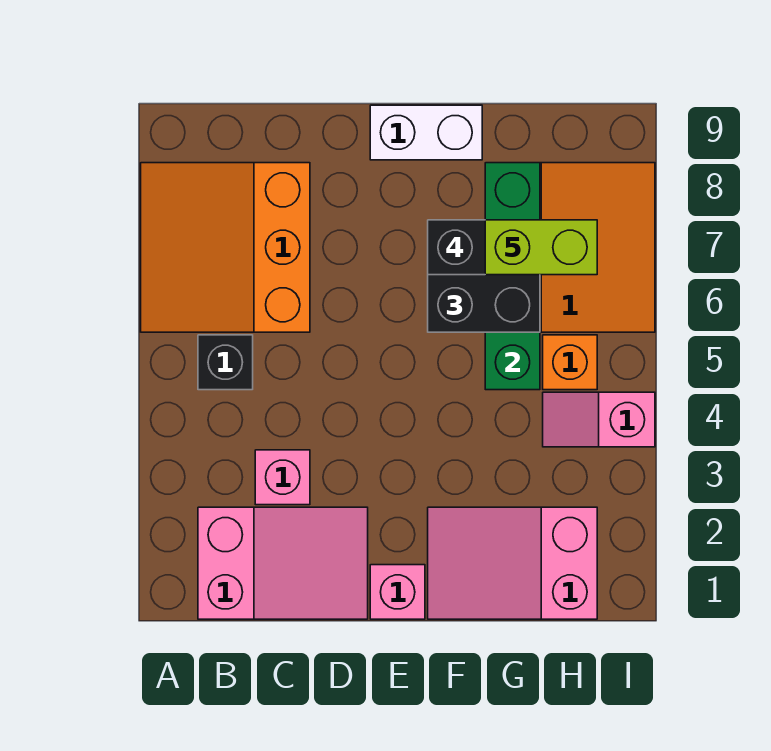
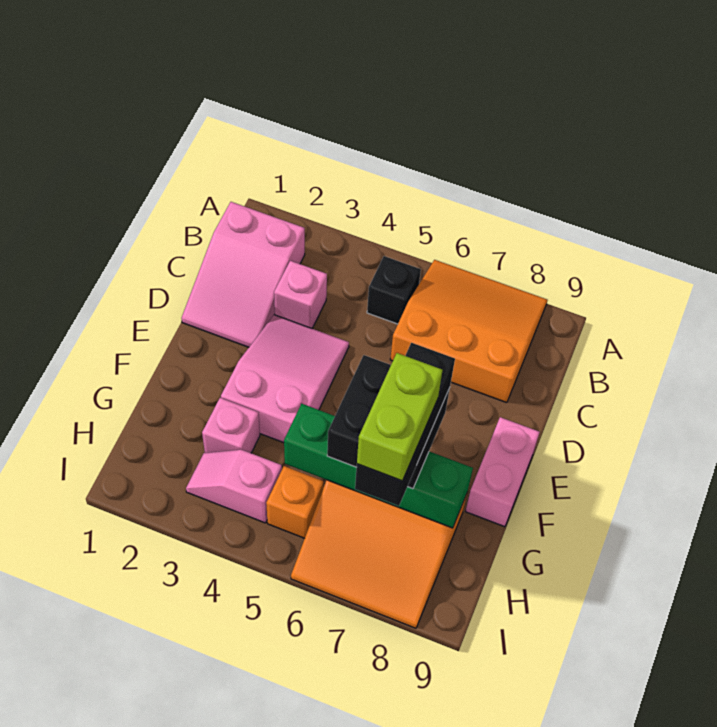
pink brick E1 level 1 -> pink brick G3 level 1
white brick E9:F9 level 1 -> pink brick E9:F9 level 1
pink slope F1:H2 level 1 top H -> pink slope D3:F4 level 1 top F
pink slope H4:I4 level 1 top I -> pink slope H3:H4 level 1 top 4

